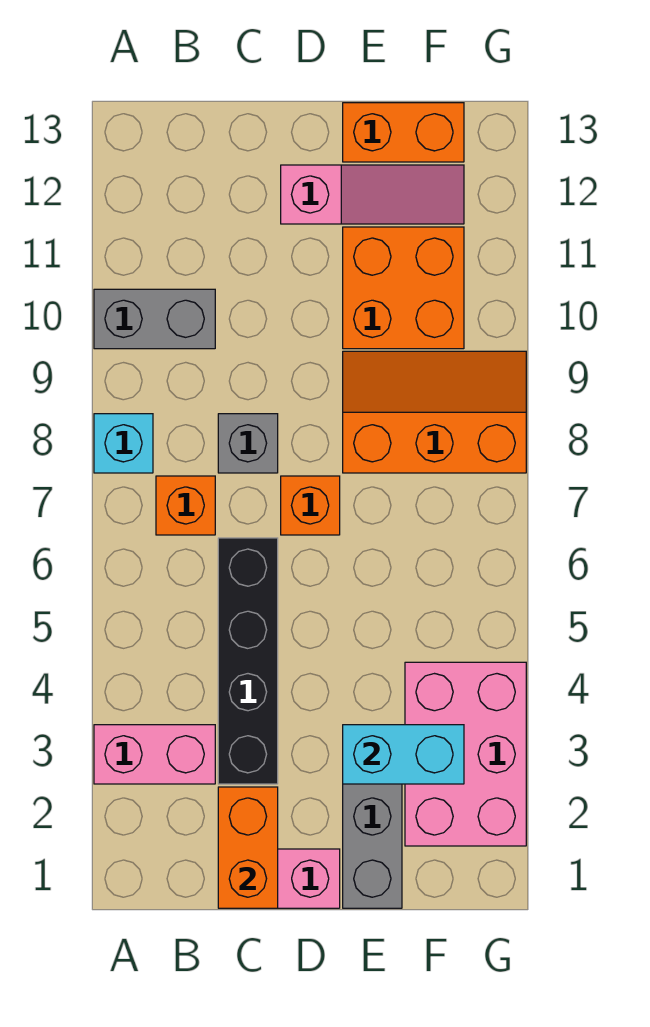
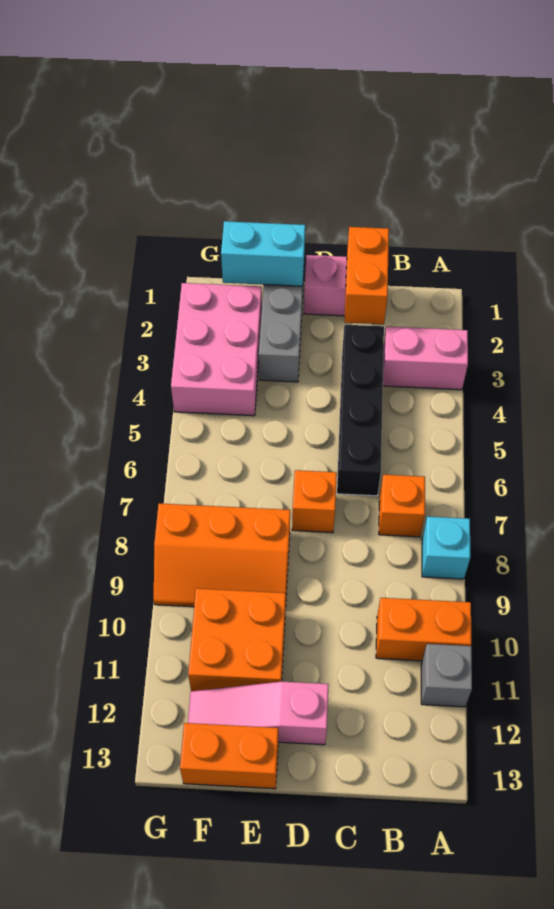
grey brick A10:B10 level 1 -> orange brick A10:B10 level 1
grey brick C8 level 1 -> grey brick A11 level 1
cyan brick E3:F3 level 2 -> cyan brick E1:F1 level 2

